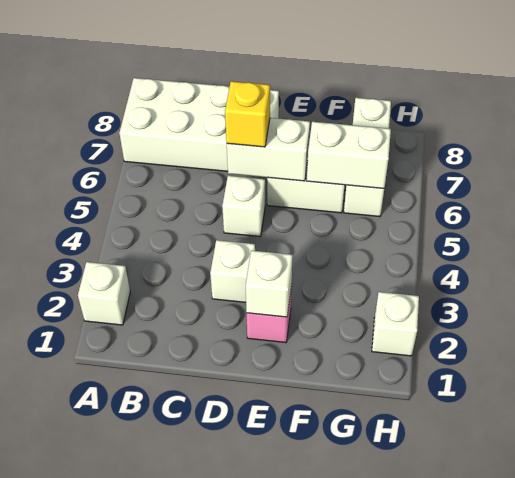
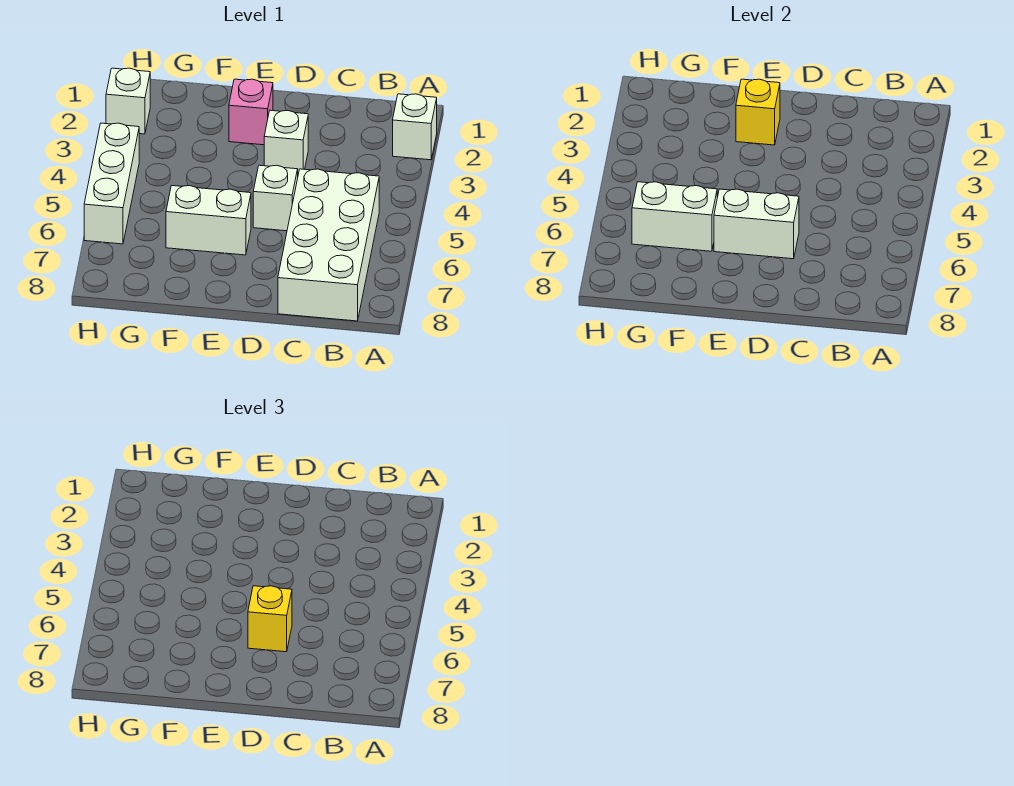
white brick A7:D8 level 1 -> white brick B5:C8 level 1
white brick E2 level 2 -> yellow brick E2 level 2
white brick G6:G8 level 1 -> white brick H4:H6 level 1

